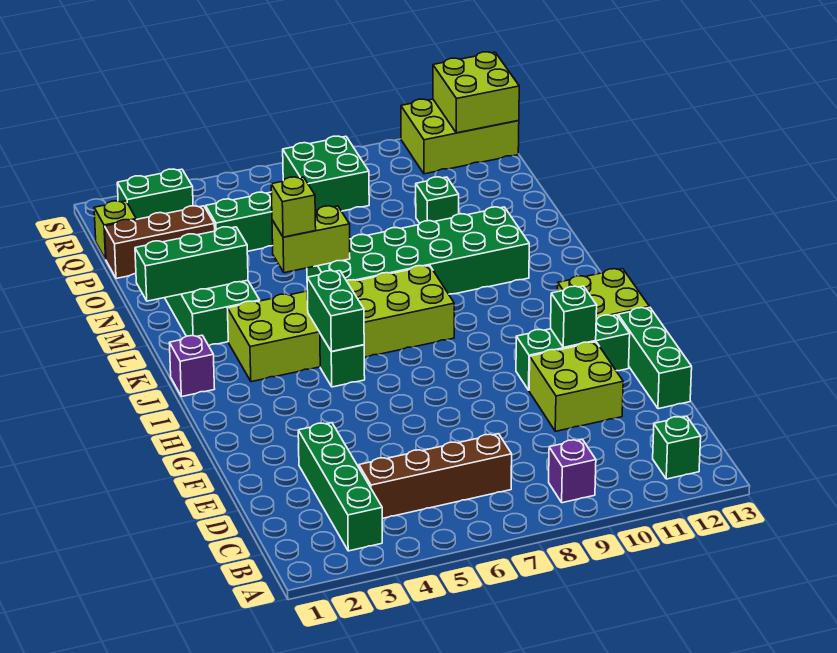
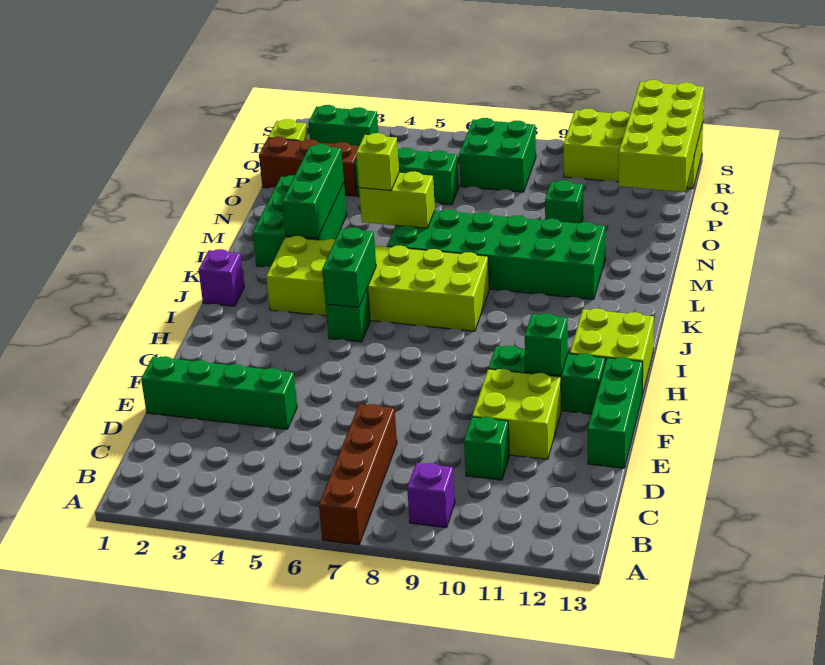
green brick B3:E3 level 1 -> green brick E1:E4 level 1
green brick B12 level 1 -> green brick D10 level 1
brown brick C4:C7 level 1 -> brown brick A7:D7 level 1
green brick M1:M3 level 2 -> green brick L3:N3 level 2
lime brick R11:S13 level 1 -> lime brick R10:S13 level 1
lime brick R12:S13 level 2 -> lime brick P12:S13 level 2

